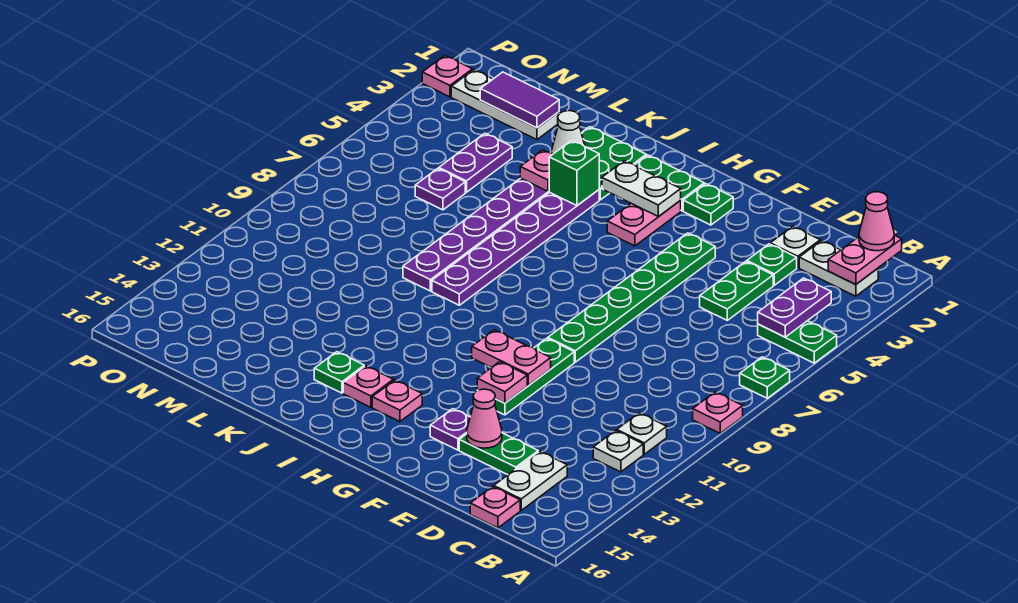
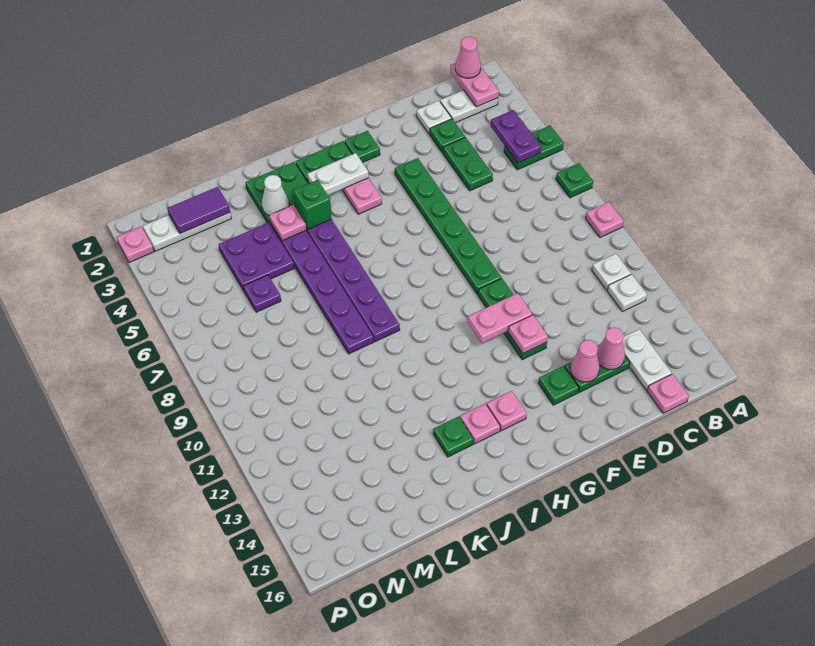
none -> pink cone D14 level 2
purple plate F14 level 1 -> green plate F14 level 1
purple plate M4:M5 level 1 -> purple plate L4:M5 level 1

